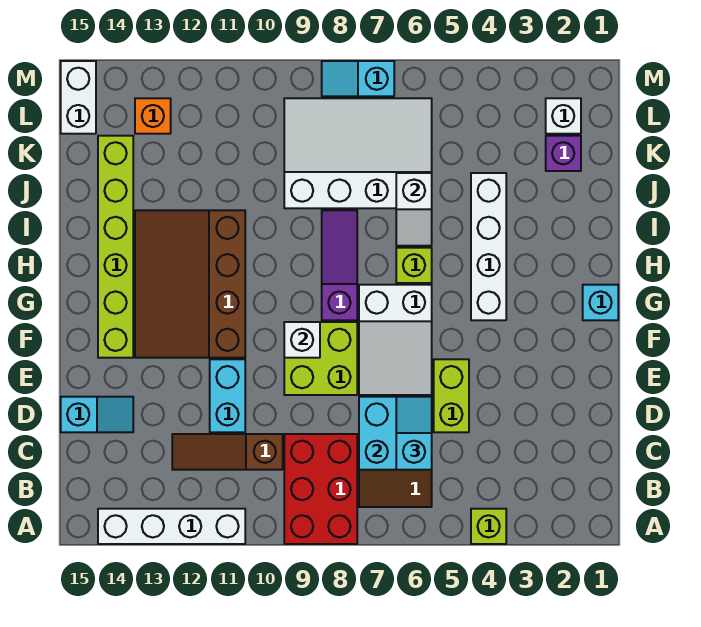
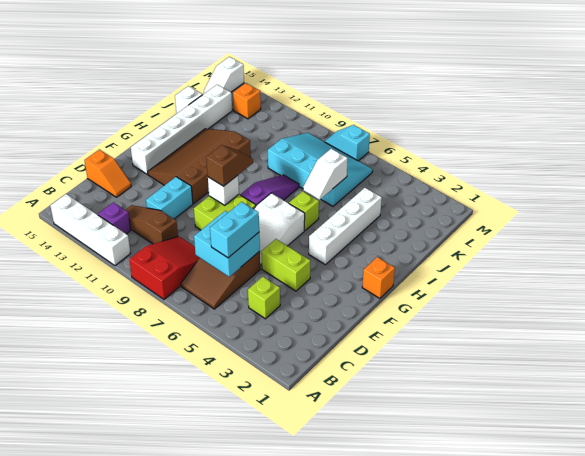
lime brick A4 level 1 -> lime brick C4 level 1
red brick A8:C9 level 1 -> red slope A8:C9 level 1 top A
cyan slope C6:D6 level 3 top C -> cyan brick C6:D6 level 3
lime brick D5:E5 level 1 -> lime brick E4:E5 level 1
cyan slope D14:D15 level 1 top 15 -> orange slope D14:D15 level 1 top 15
none -> brown slope F9:G9 level 3 top F
lime brick F14:K14 level 1 -> white brick F14:K14 level 1
cyan brick G1 level 1 -> orange brick G1 level 1
white slope J6:L9 level 1 top J -> cyan slope J6:L9 level 1 top J
purple brick K2 level 1 -> purple brick B12 level 1
white brick L2 level 1 -> white brick J15 level 1
white brick L15:M15 level 1 -> white slope L15:M15 level 1 top M

